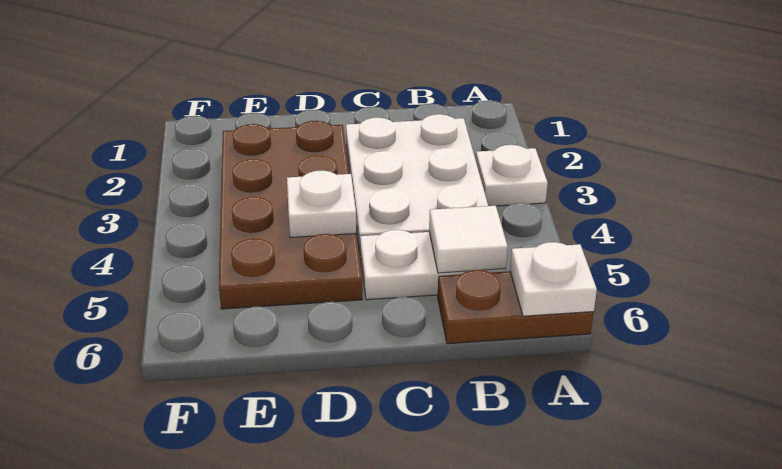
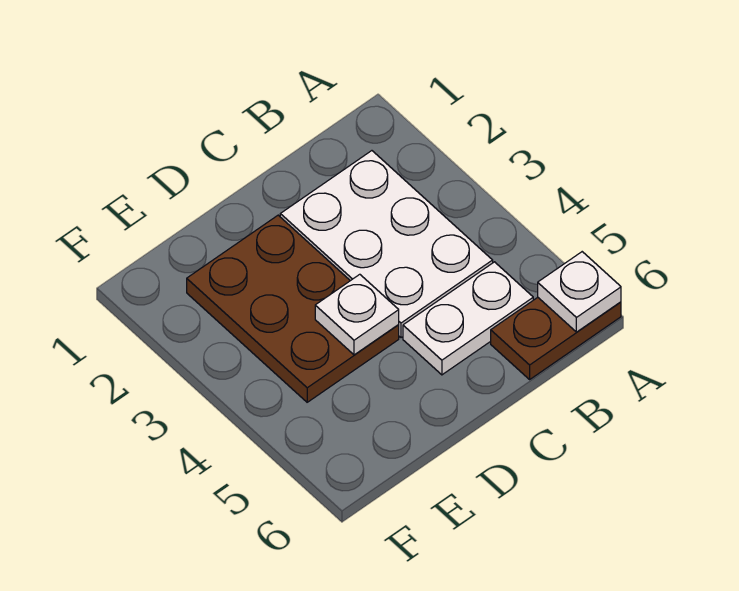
white plate A3 level 1 -> none
white tile B5 level 2 -> none
brown plate D2:E5 level 1 -> brown plate D2:E4 level 1

